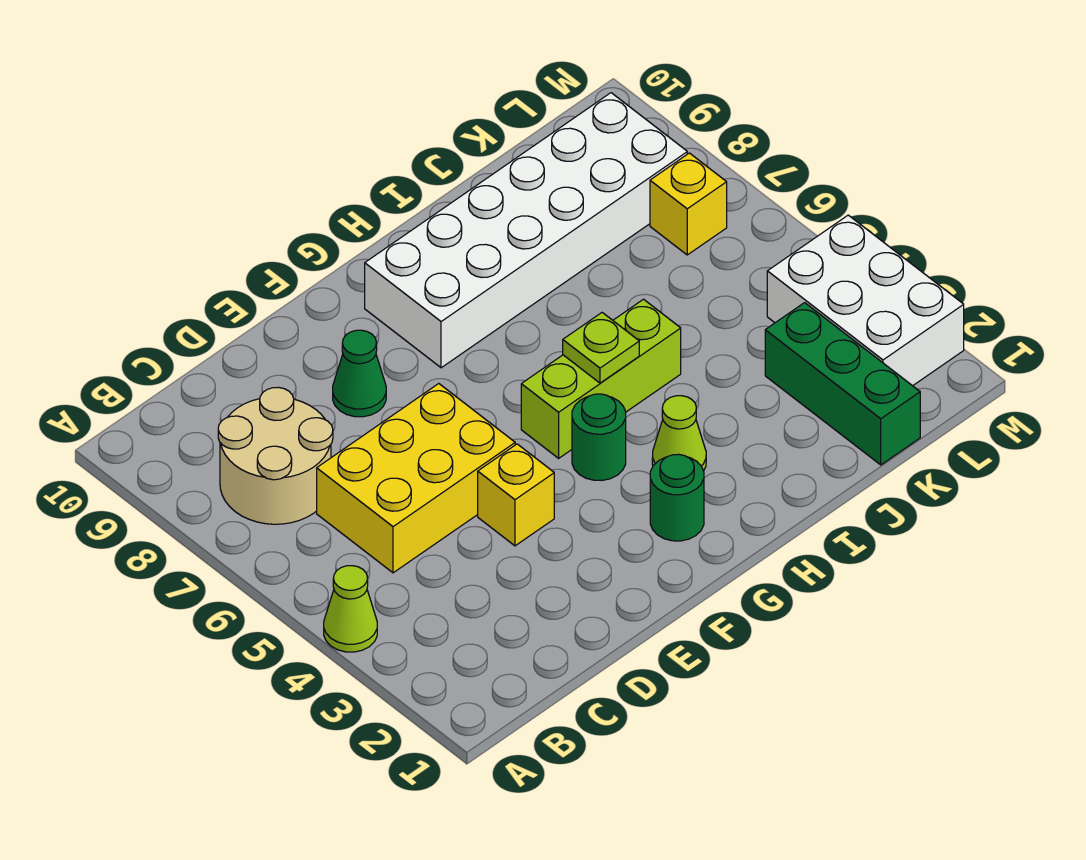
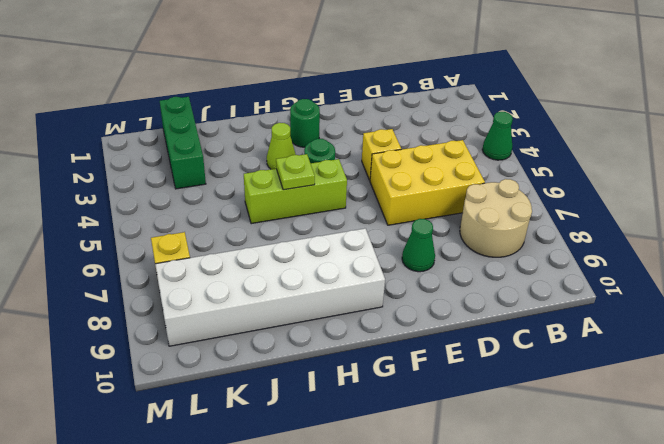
lime cone A4 level 1 -> green cone A4 level 1
white brick L2:M4 level 1 -> none

